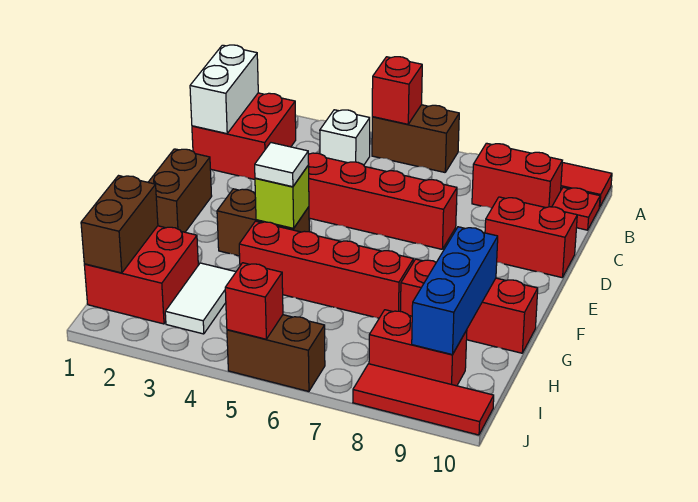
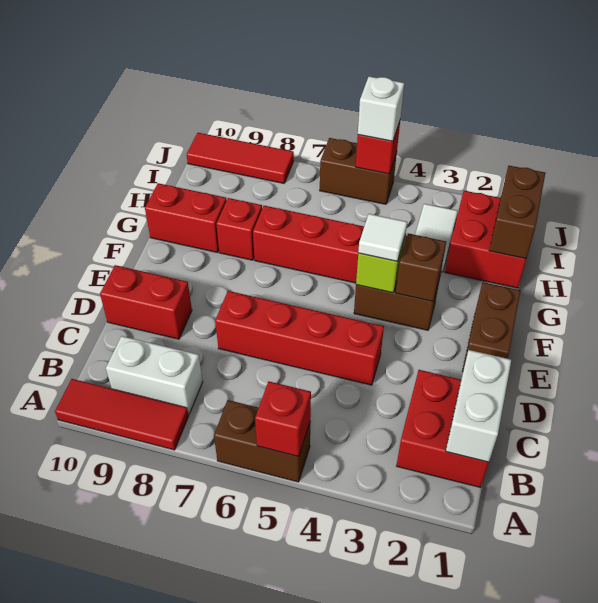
white brick B4 level 1 -> white brick J5 level 3
red brick B8:B9 level 1 -> white brick B8:B9 level 1
red plate B10 level 1 -> none
none -> brown brick F3 level 2
blue brick G9:I9 level 2 -> none
red brick I8:I9 level 1 -> none

